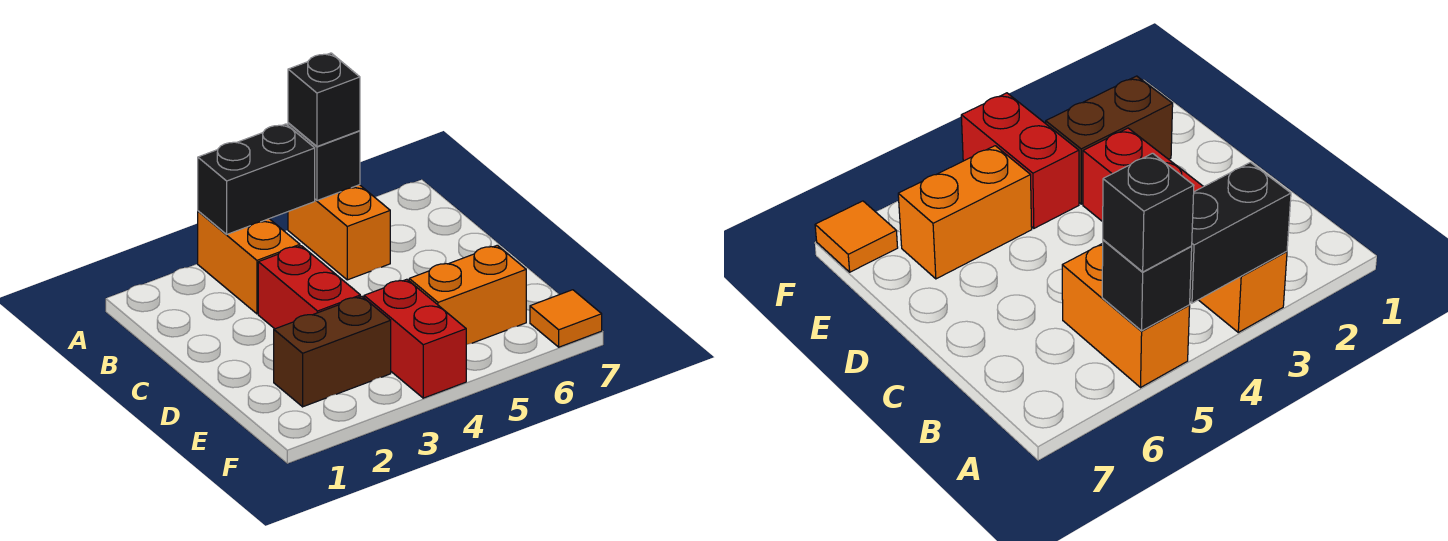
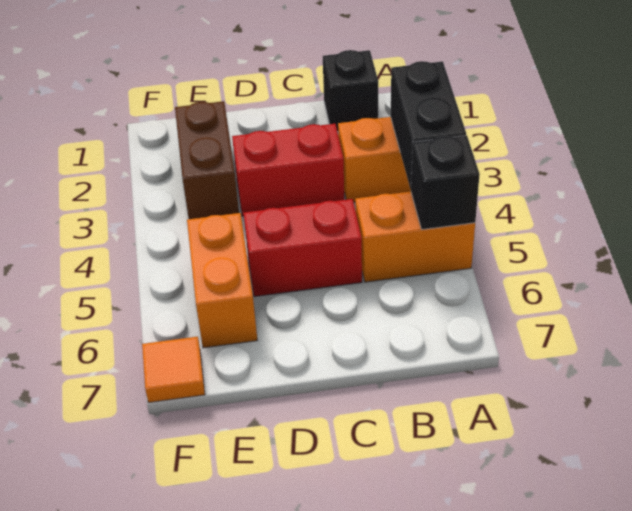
black brick A5 level 3 -> black brick B1 level 1
red brick E4:F4 level 1 -> red brick C5:D5 level 1

